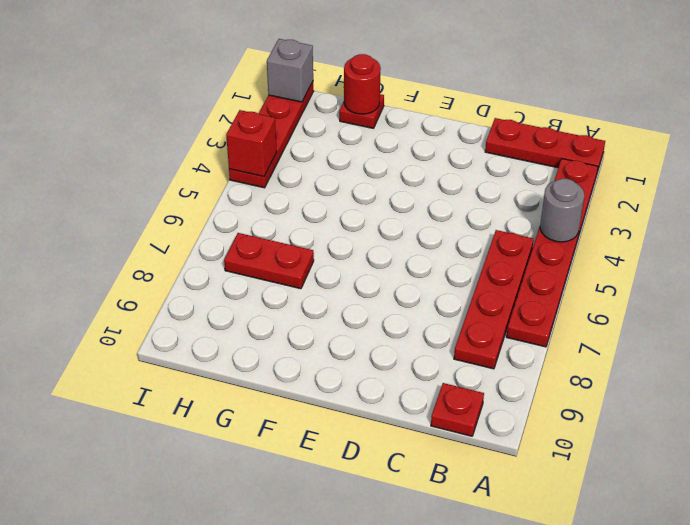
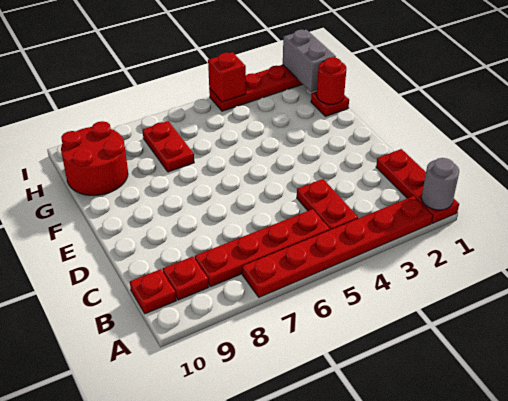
grey round brick A4 level 2 -> grey round brick A1 level 2
none -> red plate B4:C4 level 1
none -> red plate B9 level 1
none -> red round brick G9:H10 level 1
grey brick I1 level 2 -> grey brick H1:I1 level 2

